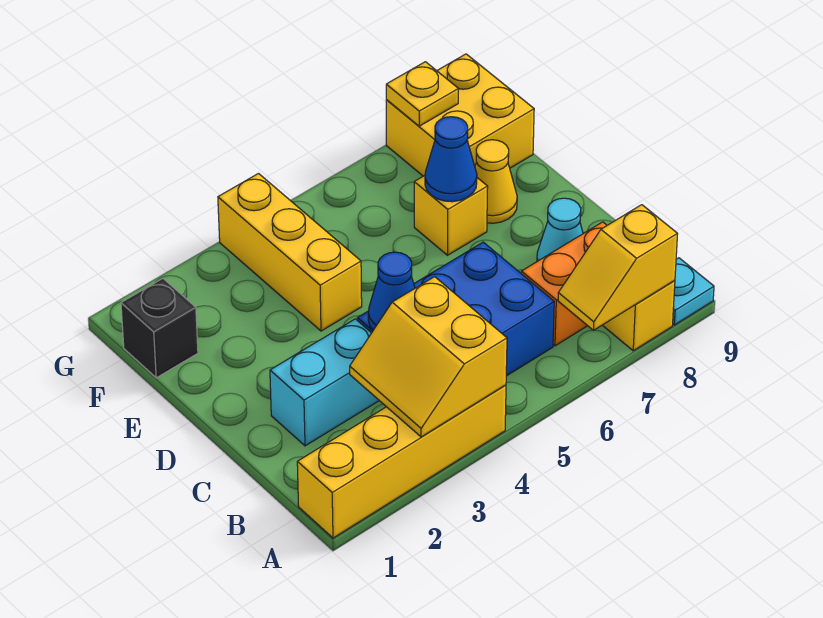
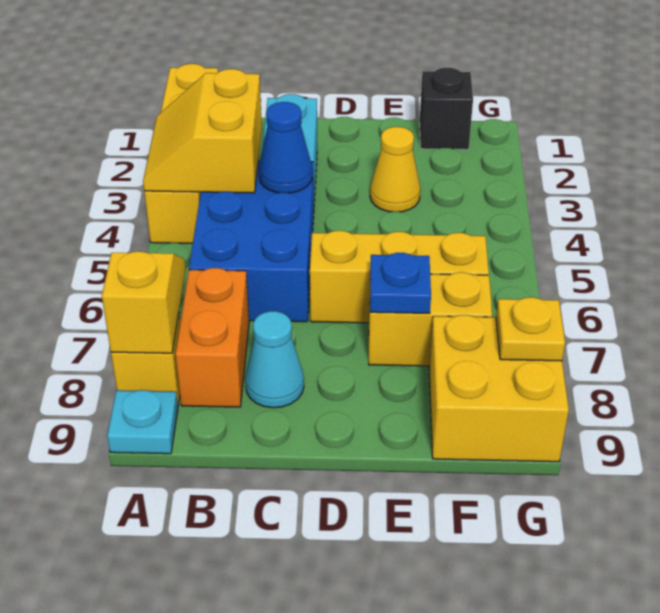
yellow slope A3:B4 level 2 top 4 -> yellow slope A3:B4 level 2 top B
yellow brick E4:G4 level 1 -> yellow brick D6:F6 level 1
yellow brick E7 level 1 -> yellow brick E7:F7 level 1
blue cone E7 level 2 -> blue plate E7 level 2
yellow cone E8 level 1 -> yellow cone E3 level 1

